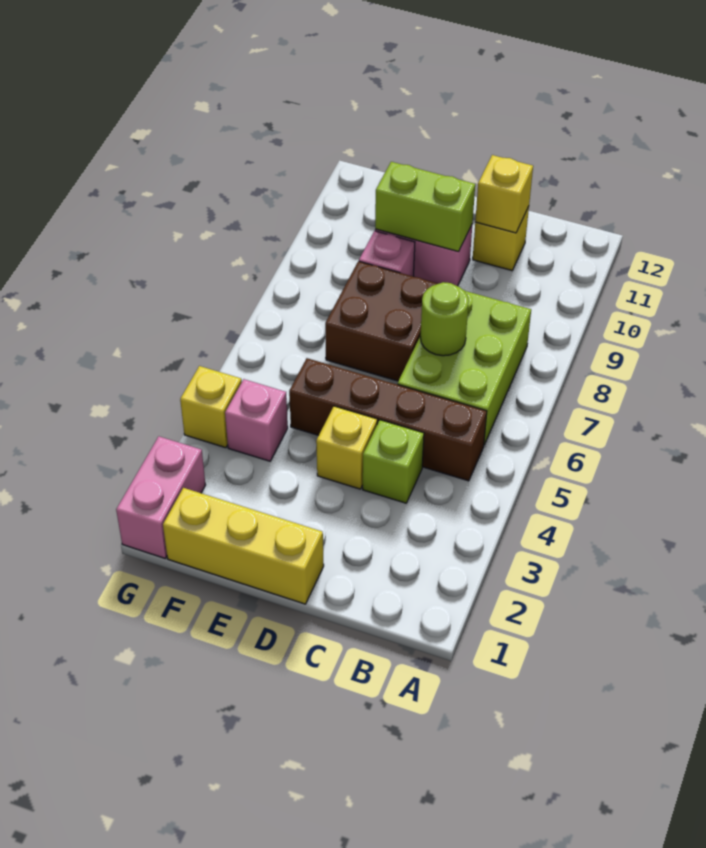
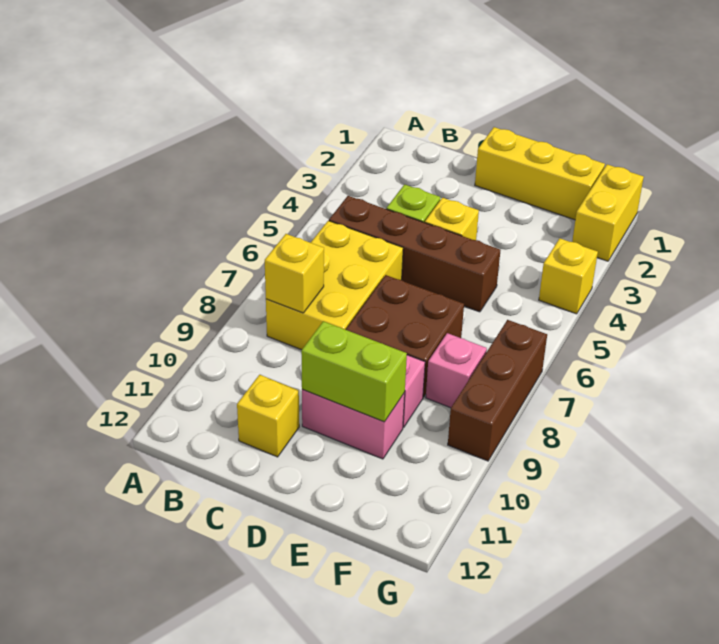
lime brick B6:C8 level 1 -> yellow brick B6:C8 level 1
lime round brick C7 level 2 -> none
yellow brick C11 level 2 -> yellow brick B8 level 2
pink brick F4 level 1 -> pink brick F8 level 1
pink brick G1:G2 level 1 -> yellow brick G1:G2 level 1
none -> brown brick G7:G9 level 1

